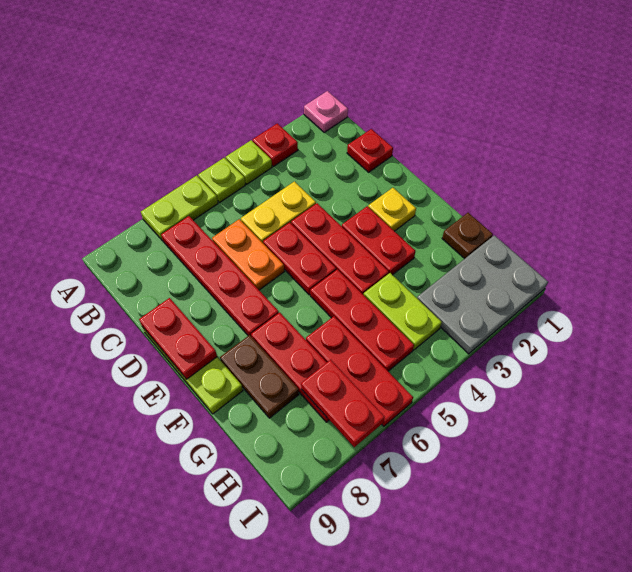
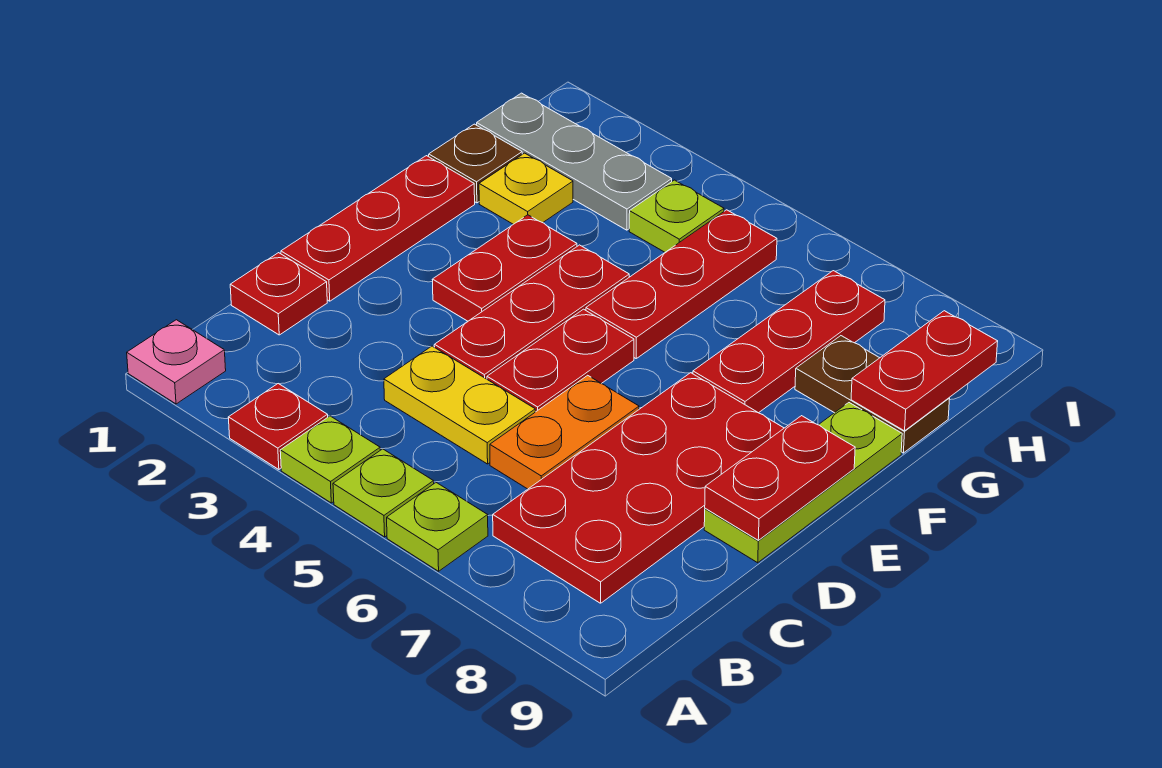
lime plate A6:A7 level 1 -> lime plate A6 level 1
red plate B7:E7 level 1 -> red plate B7:E8 level 1
yellow plate E2 level 1 -> yellow plate G2 level 1
brown plate F8:G8 level 1 -> brown plate G8:G9 level 1
lime plate G4:H4 level 1 -> lime plate H4 level 1
red plate G6:I6 level 1 -> red plate D1:F1 level 1
grey plate H1:I3 level 1 -> grey plate H1:H3 level 1
red plate H7:I7 level 2 -> red plate G9:H9 level 2

